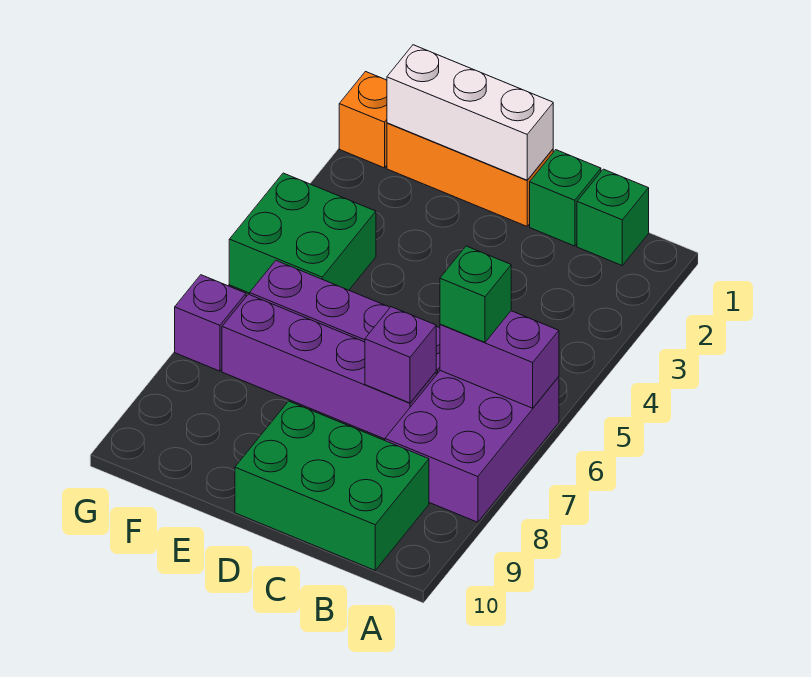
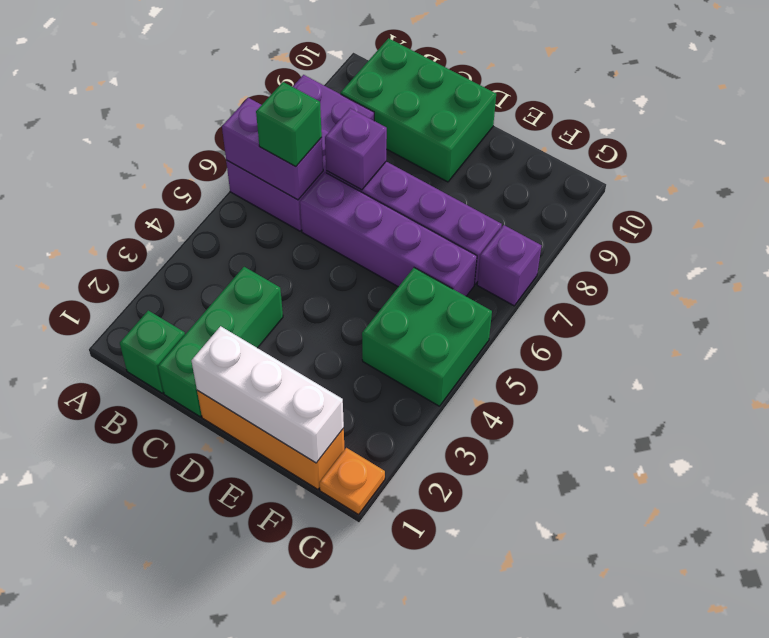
green brick C1 level 1 -> green brick C1:C3 level 1
orange brick G1 level 1 -> orange plate G1 level 1

